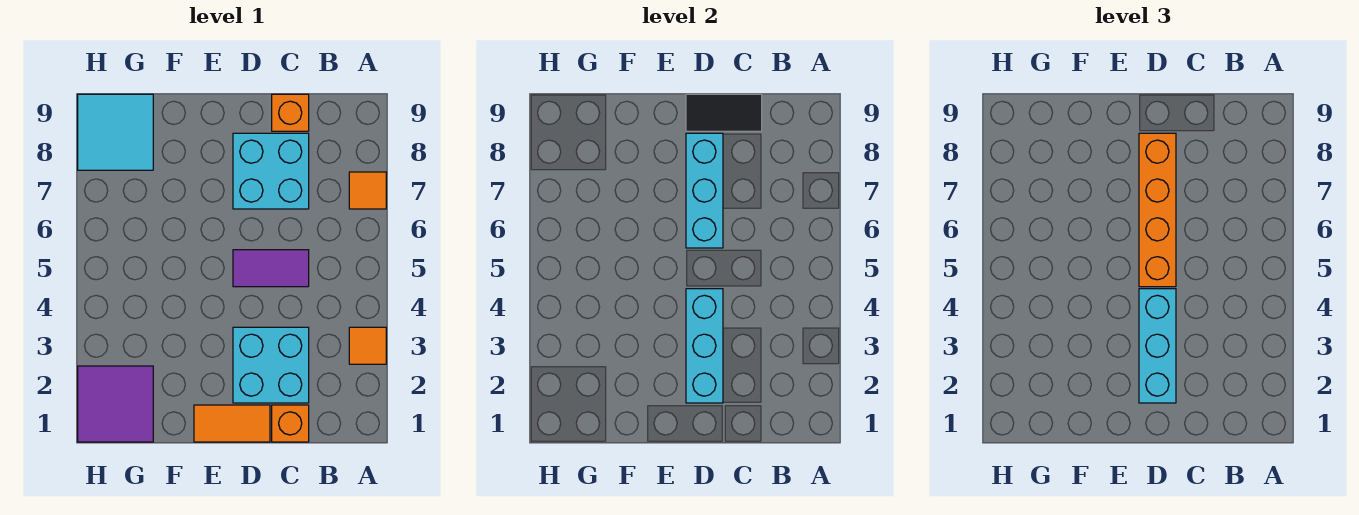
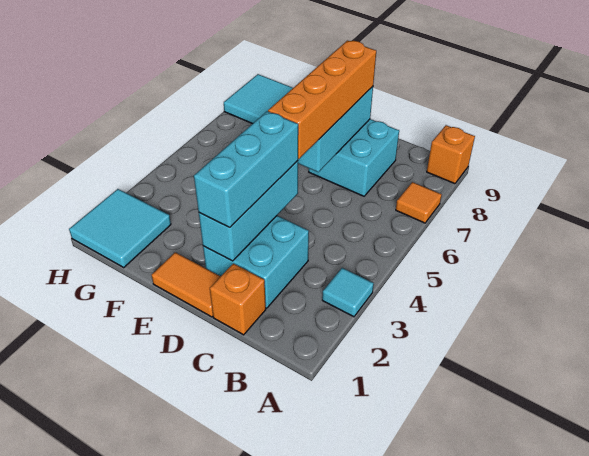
orange tile A3 level 1 -> cyan tile A3 level 1
purple tile C5:D5 level 1 -> none
orange brick C9 level 1 -> orange brick A9 level 1
black tile C9:D9 level 2 -> none
purple tile G1:H2 level 1 -> cyan tile G1:H2 level 1

